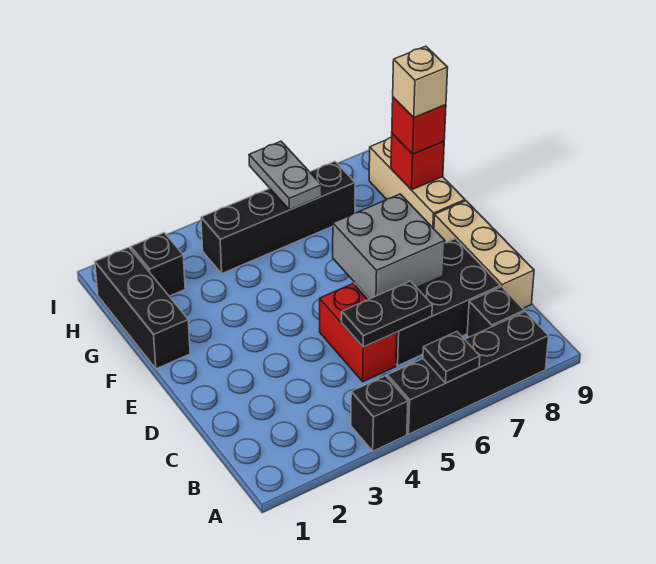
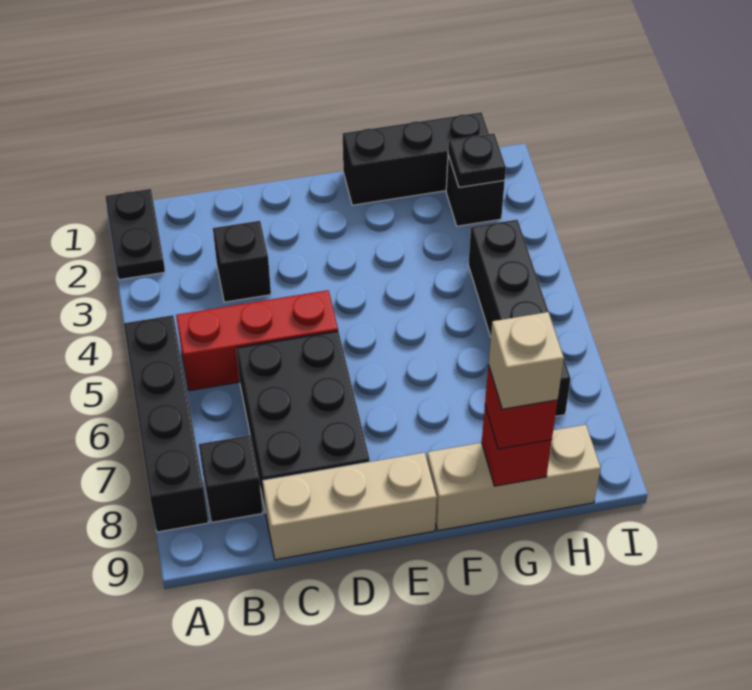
black brick A4 level 1 -> black brick C3 level 1
black plate A6 level 2 -> black plate H2 level 2
red brick C5:D5 level 1 -> red brick B5:D5 level 1
black plate C5:C6 level 2 -> black plate A1:A2 level 1
grey brick D6:E7 level 2 -> none
grey plate H6:I6 level 2 -> none

